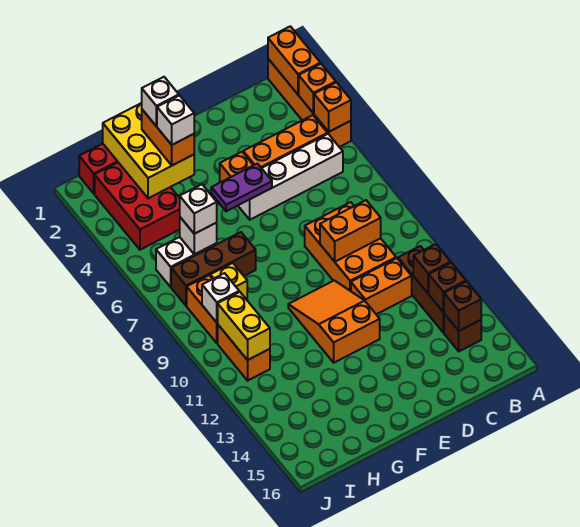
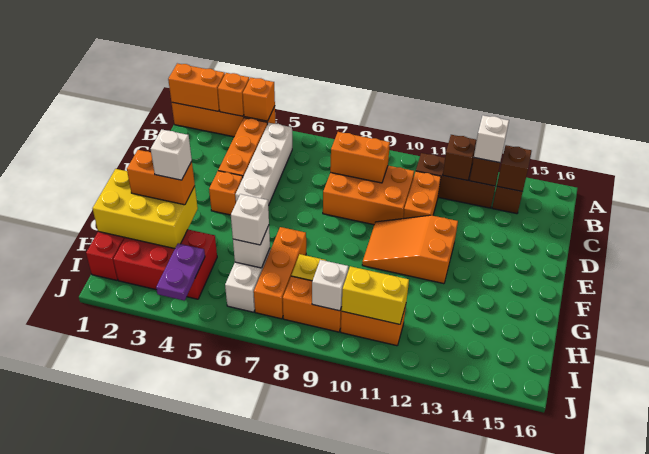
orange brick C9:D9 level 2 -> orange brick C8:C9 level 2
purple plate E5:F5 level 2 -> purple plate I4:J4 level 2
white brick G2 level 4 -> white brick B13 level 3
brown brick G7:I7 level 1 -> orange brick G7:I7 level 1

